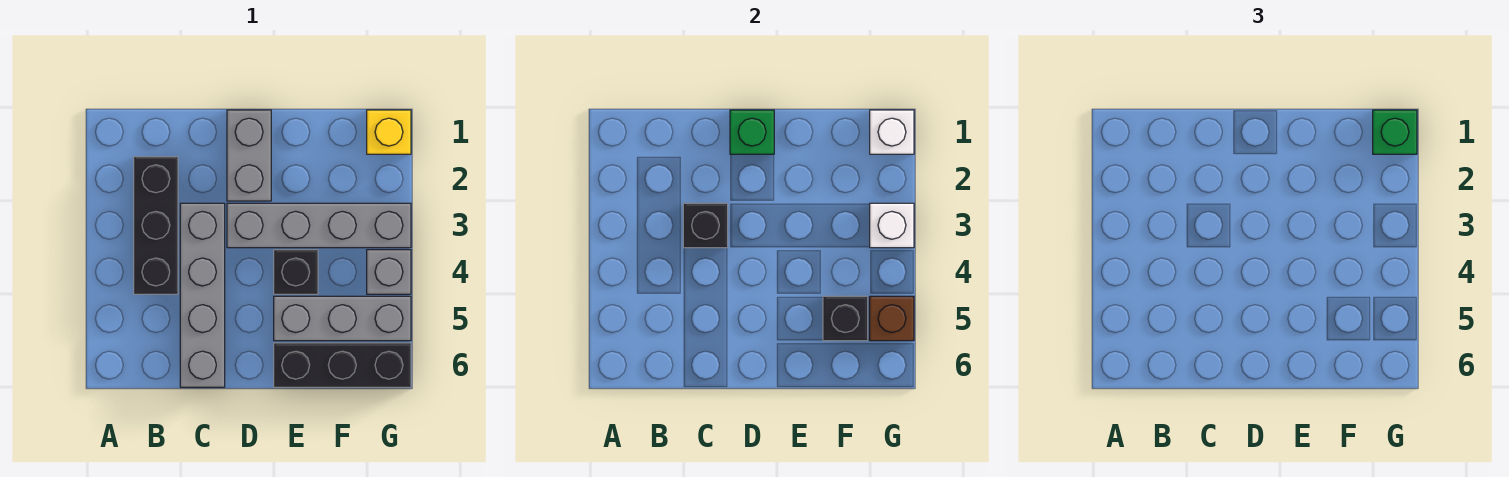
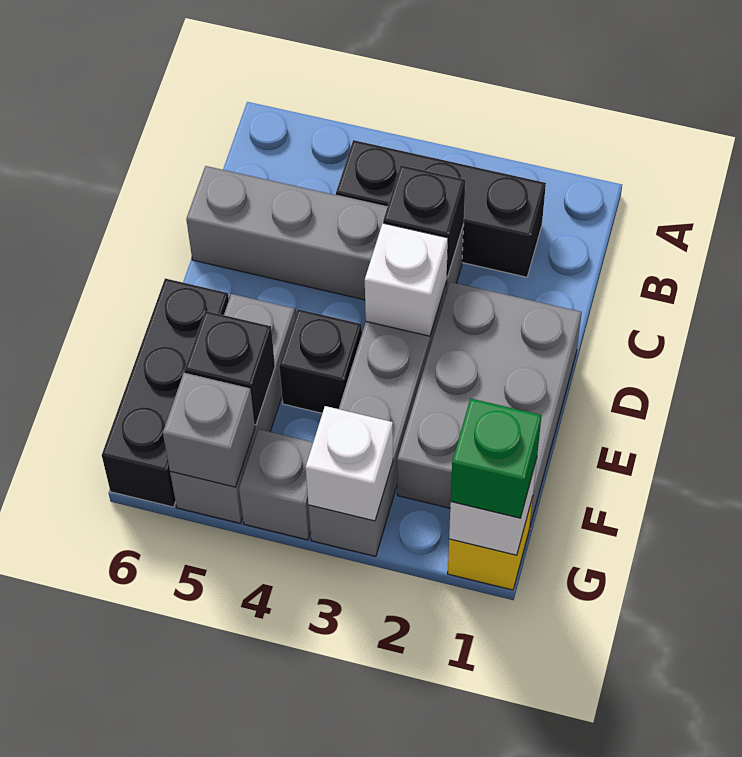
grey brick D1:D2 level 1 -> grey brick D1:F2 level 1
green brick D1 level 2 -> none
none -> white brick D3 level 2
brown brick G5 level 2 -> grey brick G5 level 2

